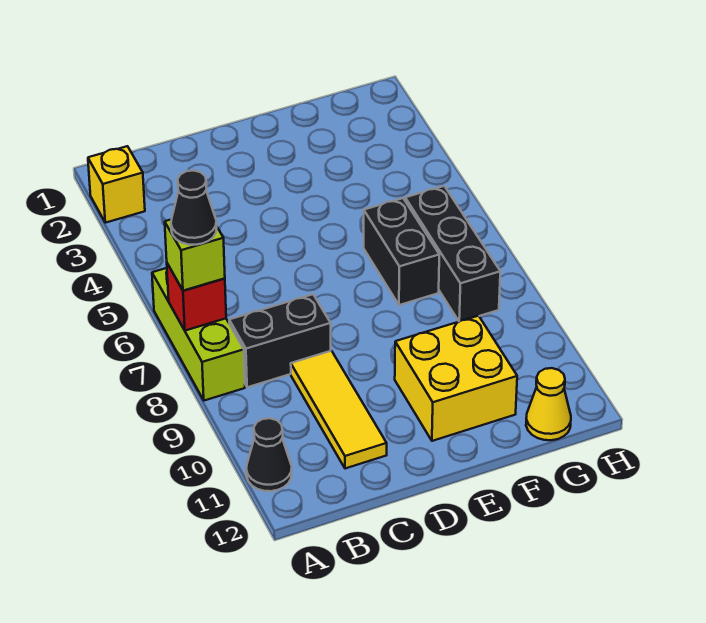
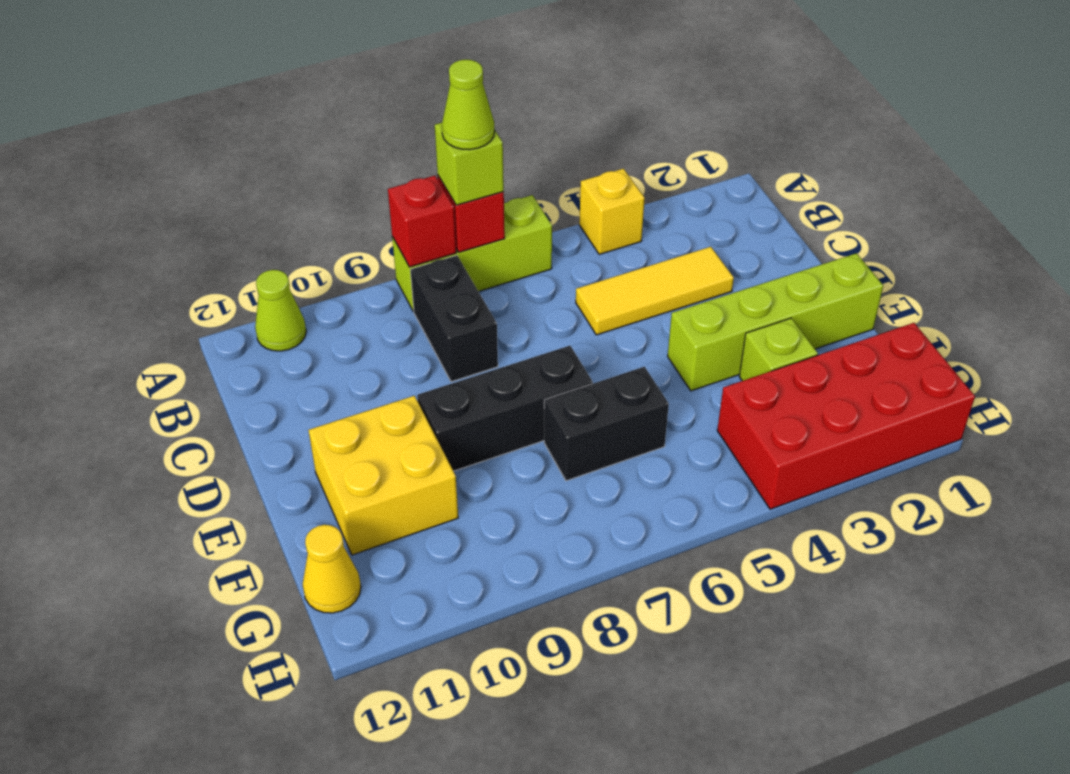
yellow brick A2 level 1 -> yellow brick A4 level 1
black cone A7 level 4 -> lime cone A7 level 4
none -> red brick A8 level 2
black cone A11 level 1 -> lime cone A11 level 1
yellow tile C9:C11 level 1 -> yellow tile C3:C5 level 1
none -> lime brick E1:E4 level 1
none -> lime brick F3 level 1
none -> red brick G1:H4 level 1
black brick G6:G8 level 1 -> black brick E7:E9 level 1

